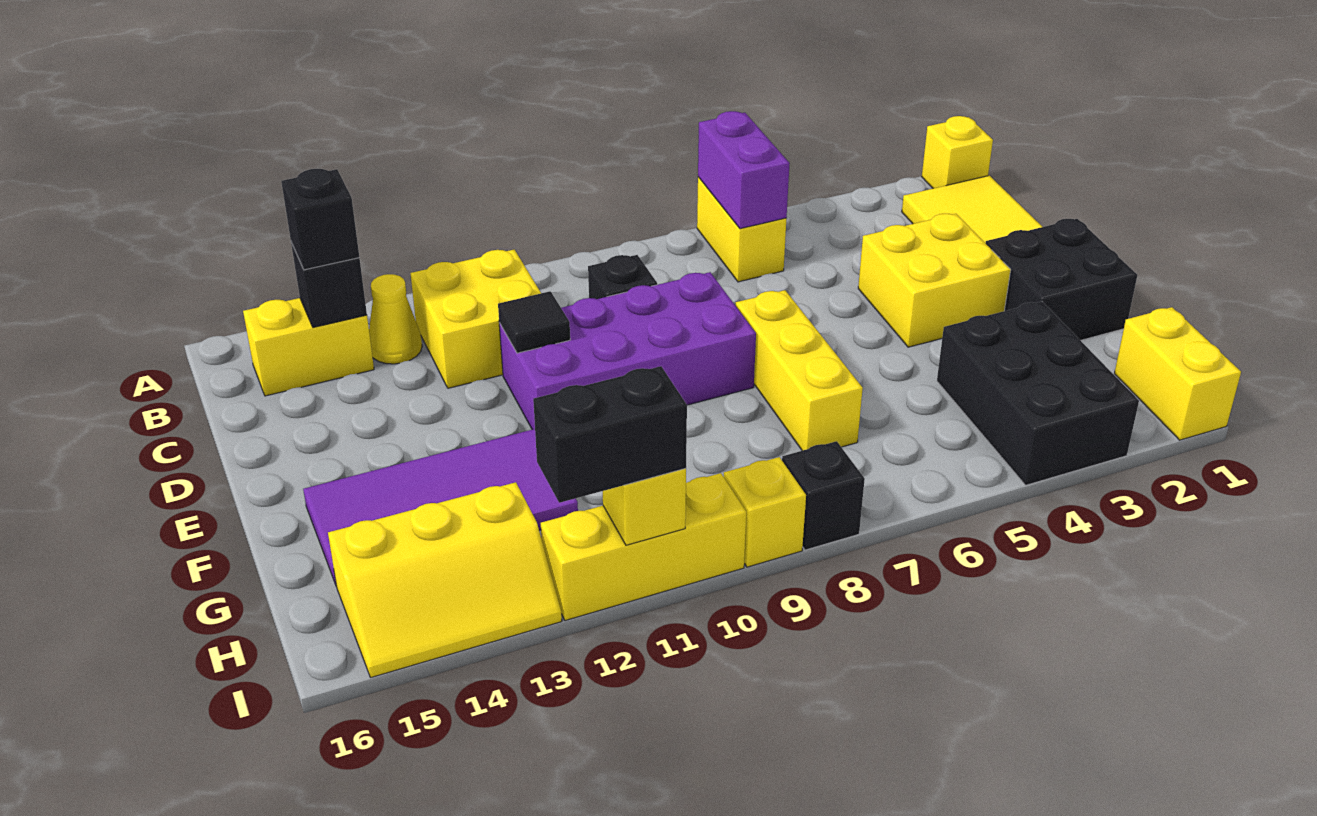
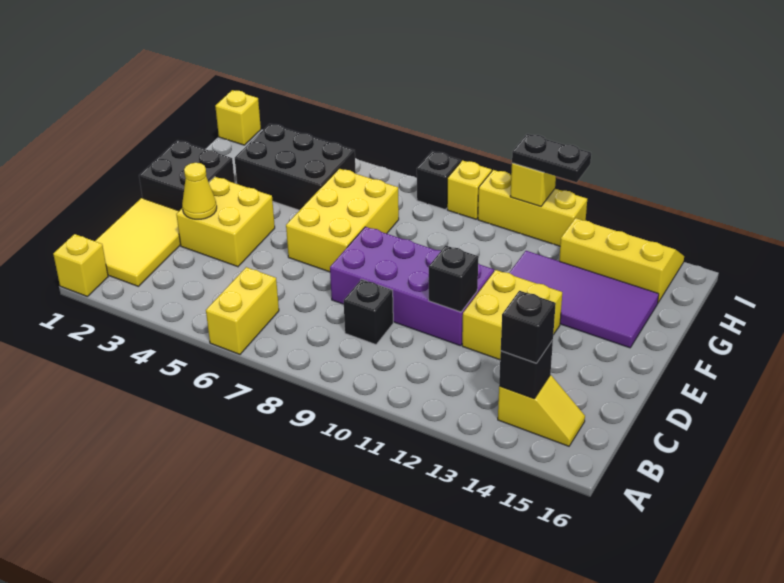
purple brick A6:B6 level 2 -> none
yellow brick B11:C12 level 1 -> yellow brick D12:E13 level 1
yellow cone B13 level 1 -> yellow cone D3 level 2
yellow brick B14:B15 level 1 -> yellow slope B14:B15 level 1 top 14
black tile D11 level 2 -> black brick D11 level 2
yellow brick E7:G7 level 1 -> yellow brick E6:G7 level 1
black brick G3:I4 level 1 -> black brick G3:H5 level 1
yellow brick H1:I1 level 1 -> yellow brick I1 level 1
black brick I11:I12 level 3 -> black plate I11:I12 level 3

